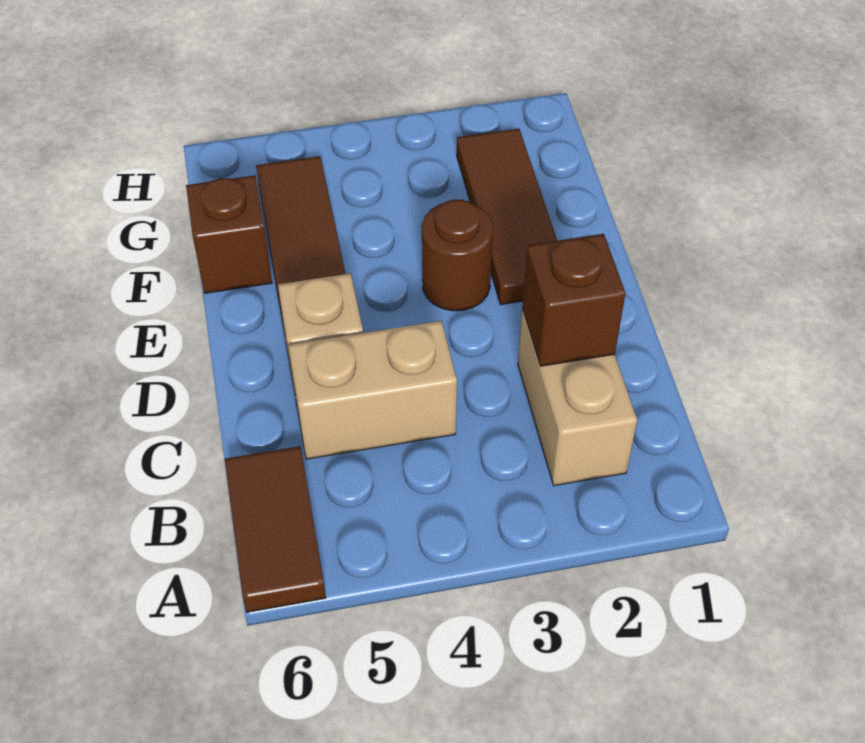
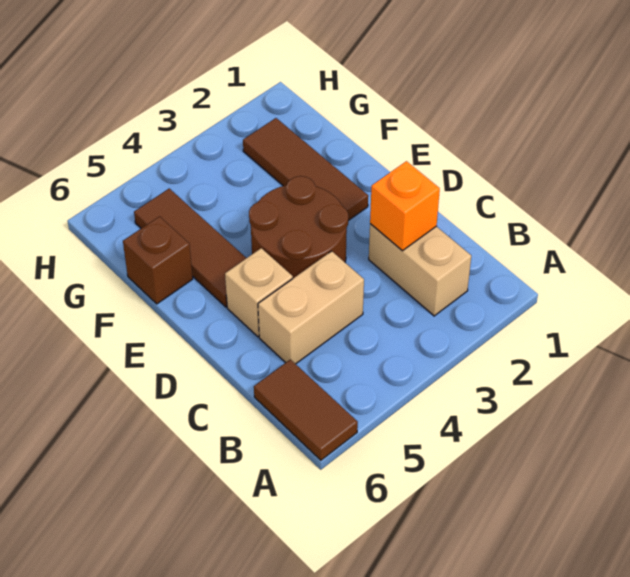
brown brick C2 level 2 -> orange brick C2 level 2
brown round brick E3 level 1 -> brown round brick D3:E4 level 1

